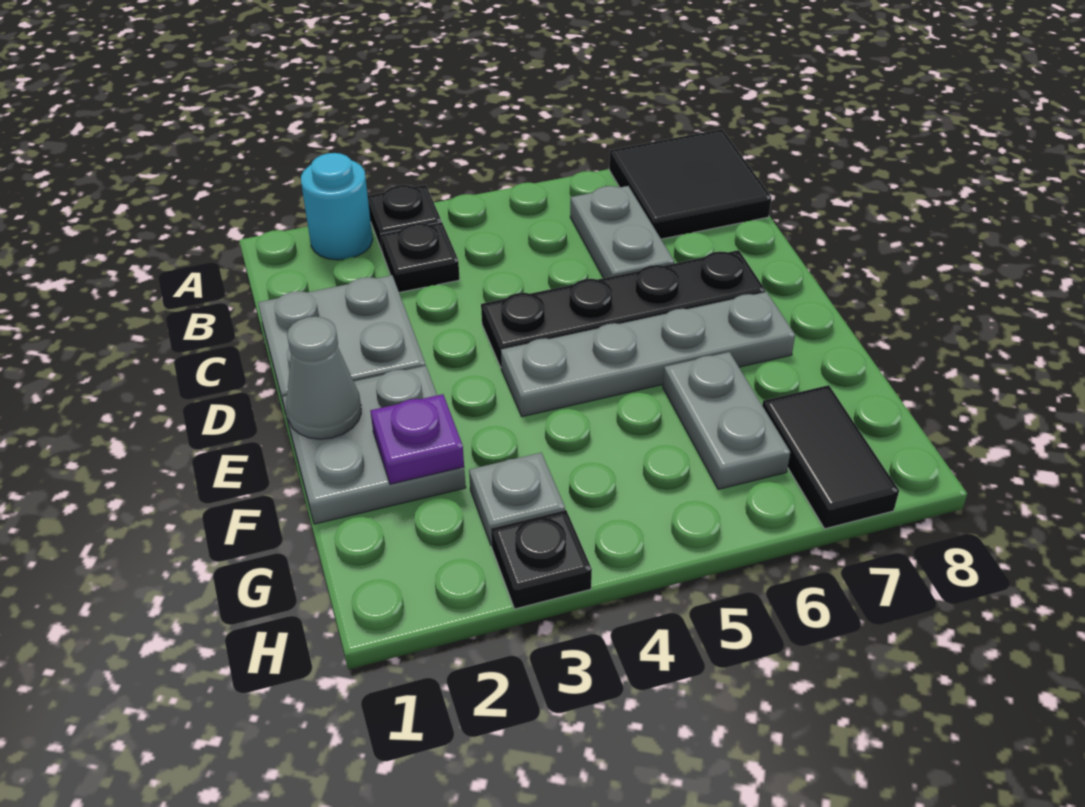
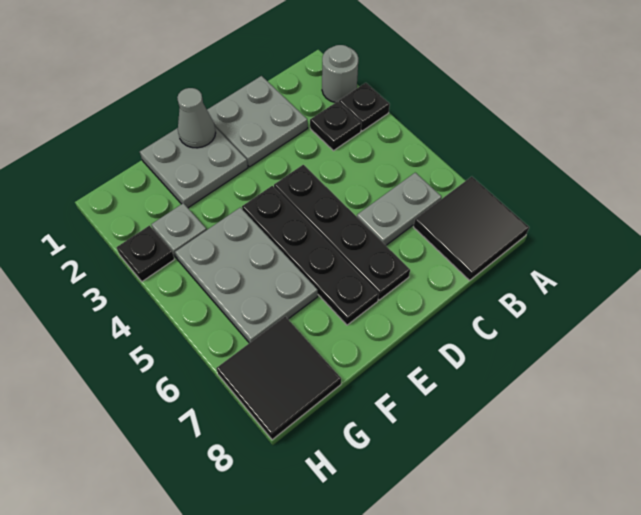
cyan round brick A2 level 1 -> grey round brick A2 level 1
grey plate E4:E7 level 1 -> black plate E4:E7 level 1
purple plate F2 level 2 -> none
grey plate F6:G6 level 1 -> grey plate F4:G6 level 1
black tile G7:H7 level 1 -> black tile G7:H8 level 1

